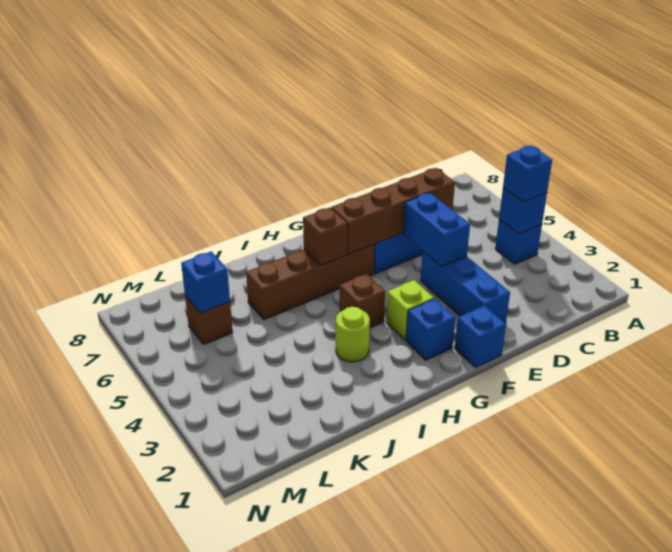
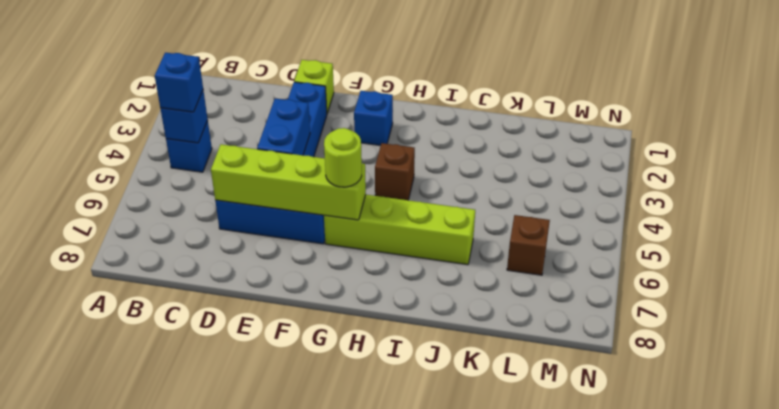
brown brick D6:G6 level 2 -> lime brick D6:G6 level 2
blue brick F1 level 1 -> none
lime brick G3 level 1 -> lime brick E1 level 1
brown brick G6:J6 level 1 -> lime brick G6:J6 level 1
brown brick H6 level 2 -> none
lime round brick I3 level 1 -> lime round brick G6 level 3
blue brick L6 level 2 -> none

